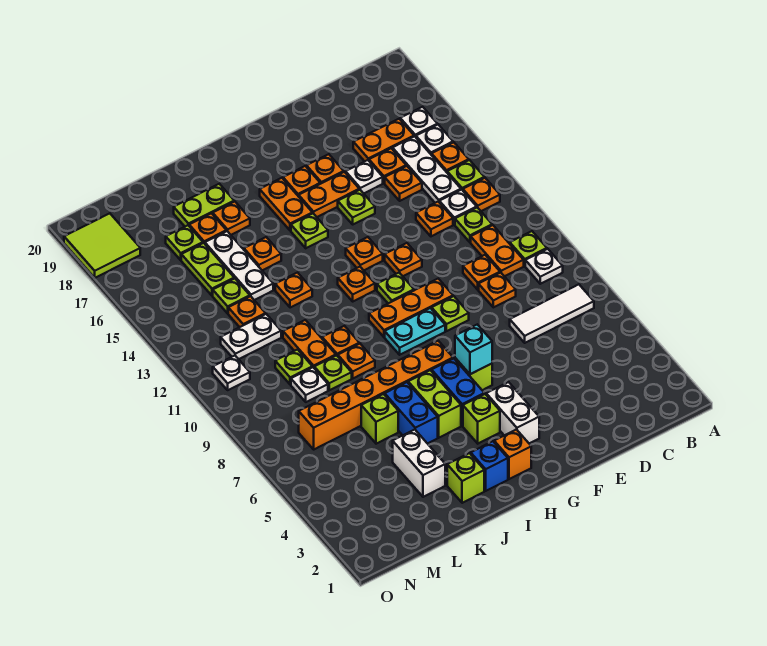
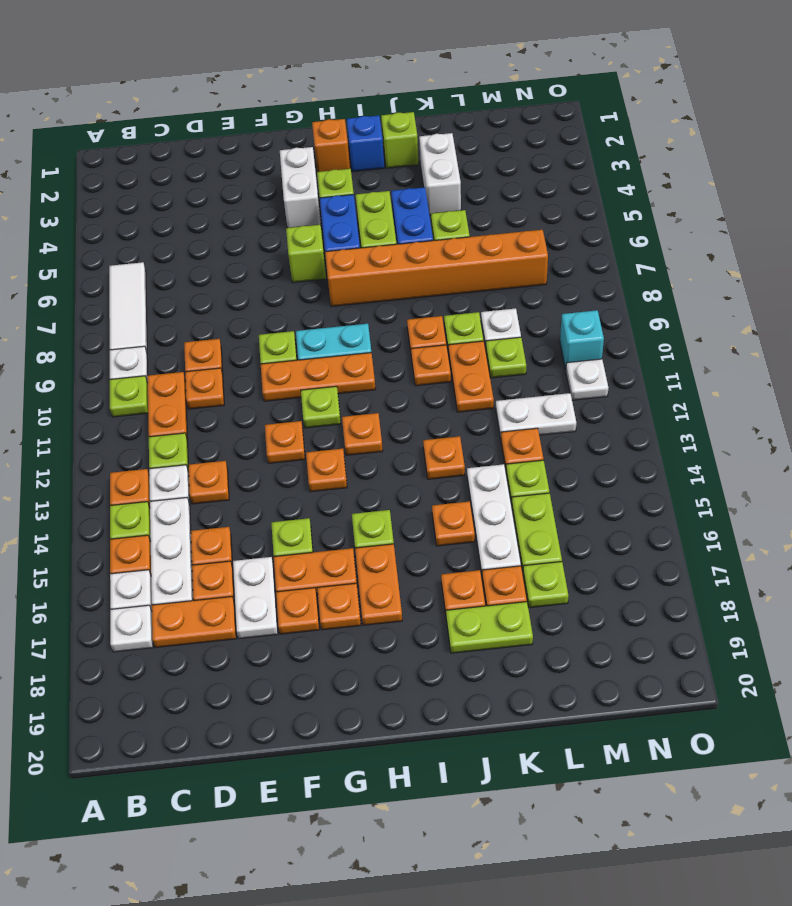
white tile B7:D7 level 1 -> white tile B6:B8 level 1
white plate E16 level 1 -> white plate E16:E17 level 1
cyan brick G6 level 2 -> cyan brick N10 level 1
lime tile N18:O19 level 1 -> none

